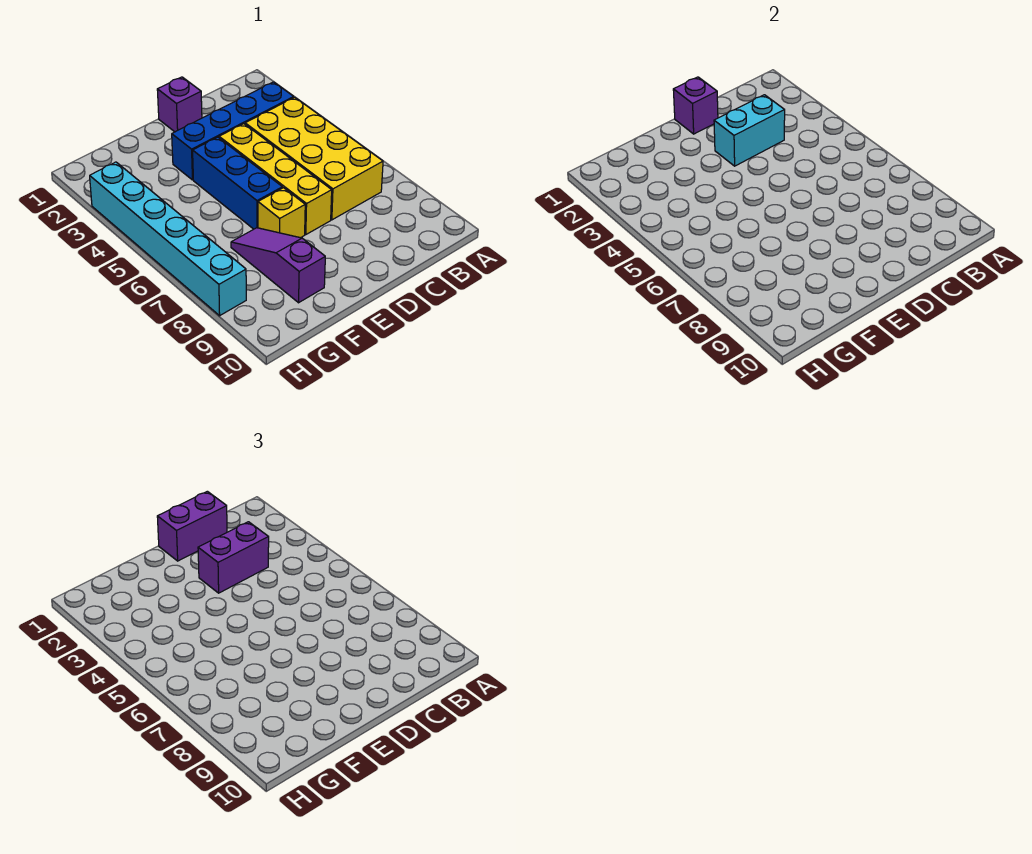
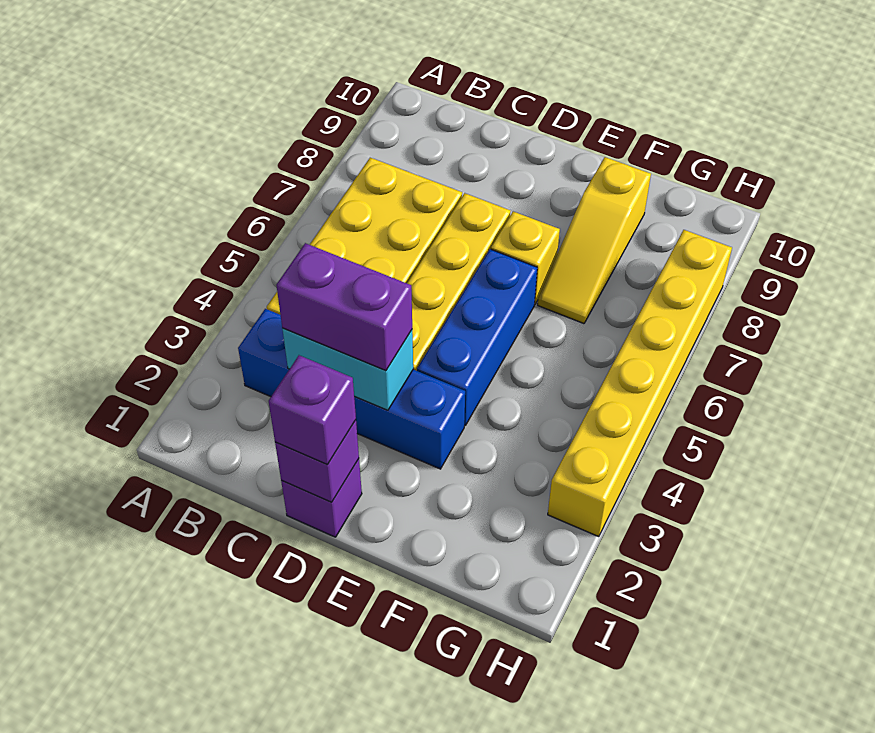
purple brick C1:D1 level 3 -> purple brick D1 level 3
purple slope F7:F9 level 1 top 9 -> yellow slope F7:F9 level 1 top 9
cyan brick H3:H8 level 1 -> yellow brick H3:H8 level 1

